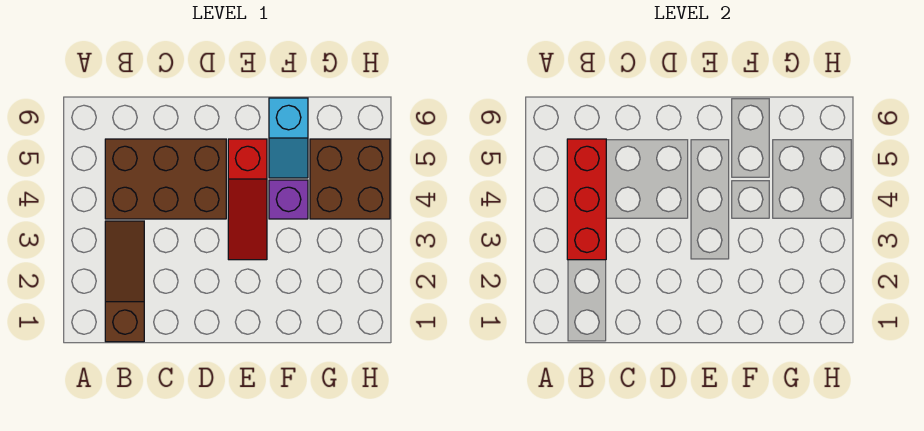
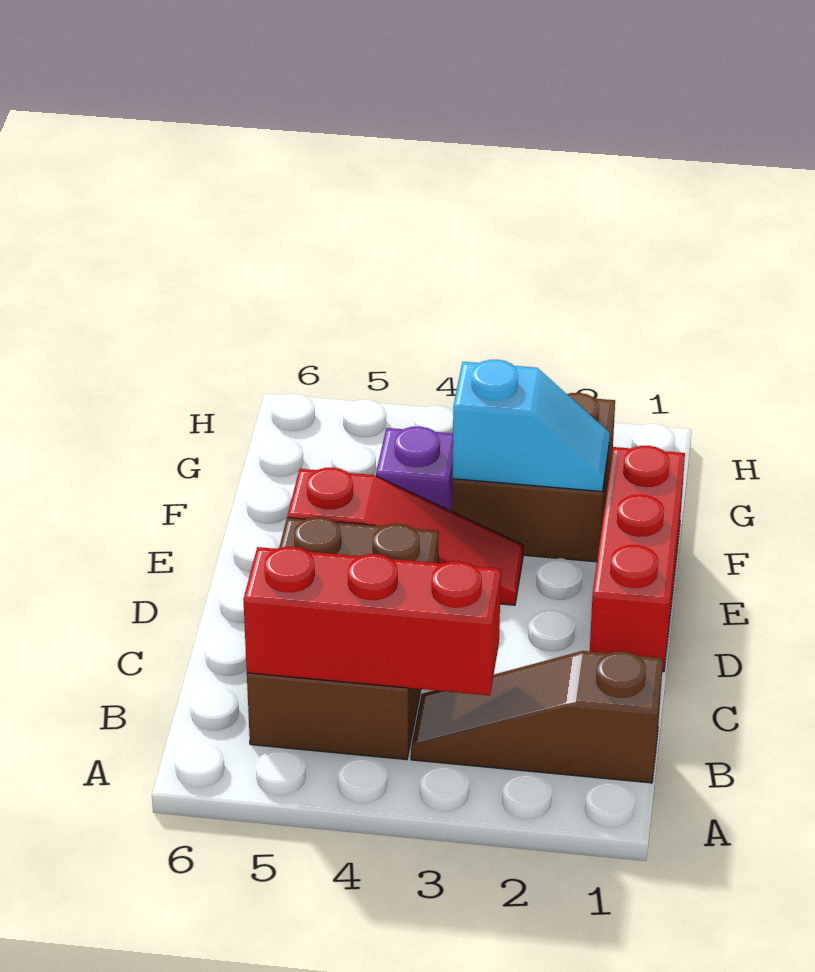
none -> red brick D1:F1 level 1
cyan slope F5:F6 level 1 top 6 -> cyan slope F2:F3 level 2 top 3
brown brick G4:H5 level 1 -> brown brick F2:G3 level 1

